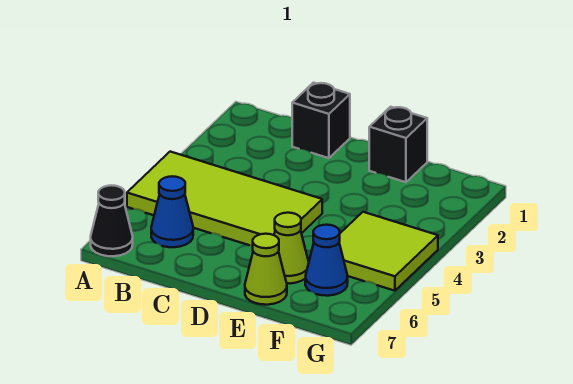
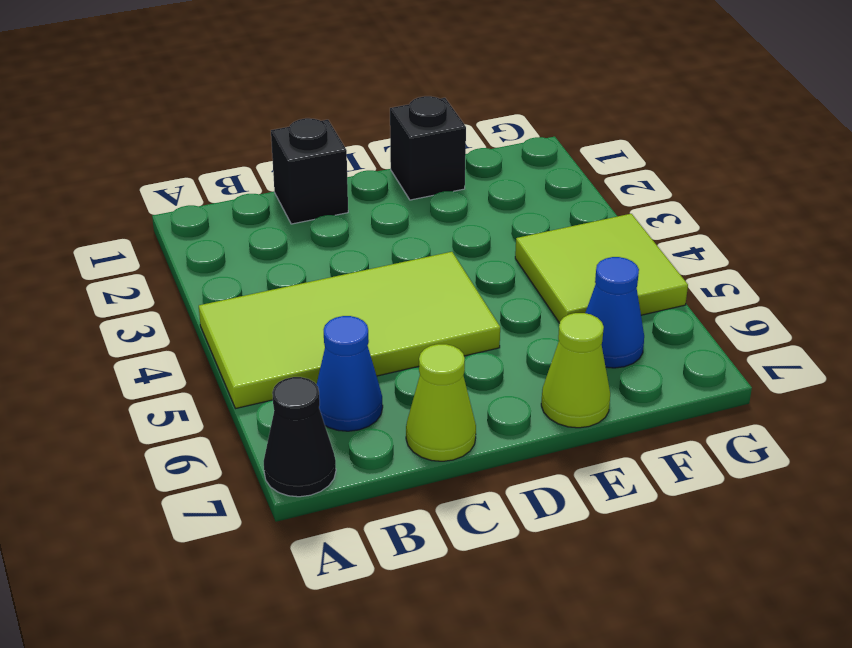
lime cone E6 level 1 -> lime cone C7 level 1

